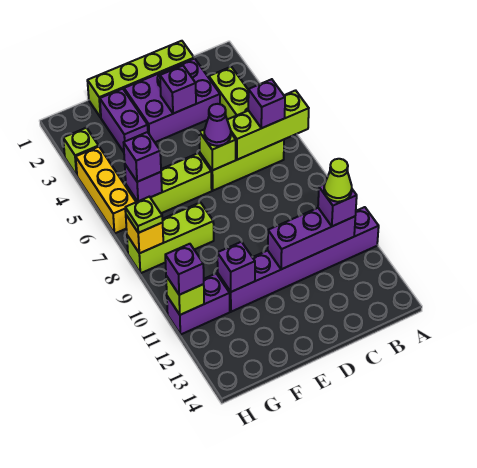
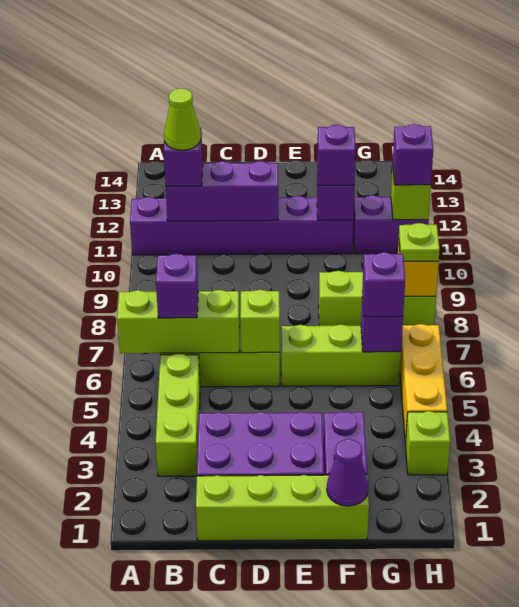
purple brick D3 level 2 -> purple brick F11 level 3
purple cone D6 level 3 -> purple cone F1 level 2

